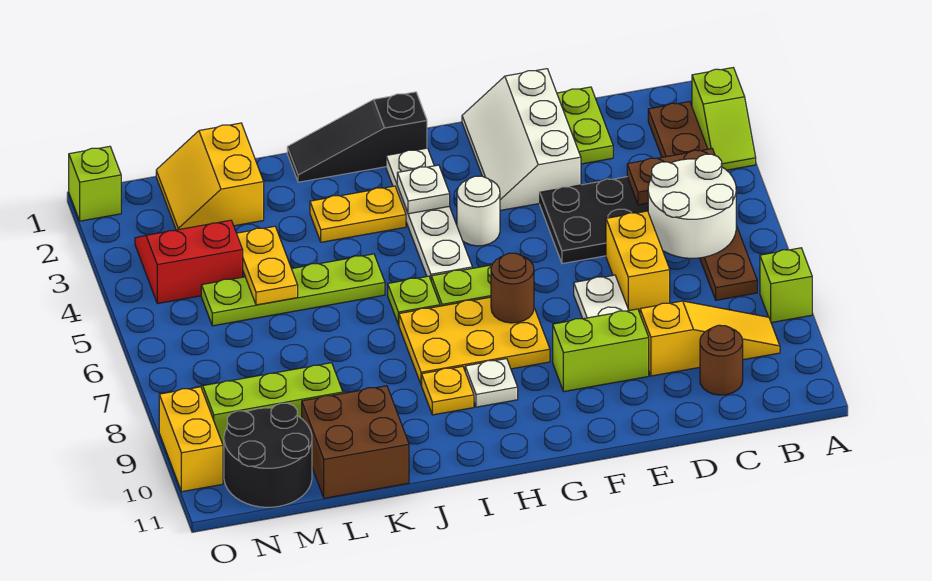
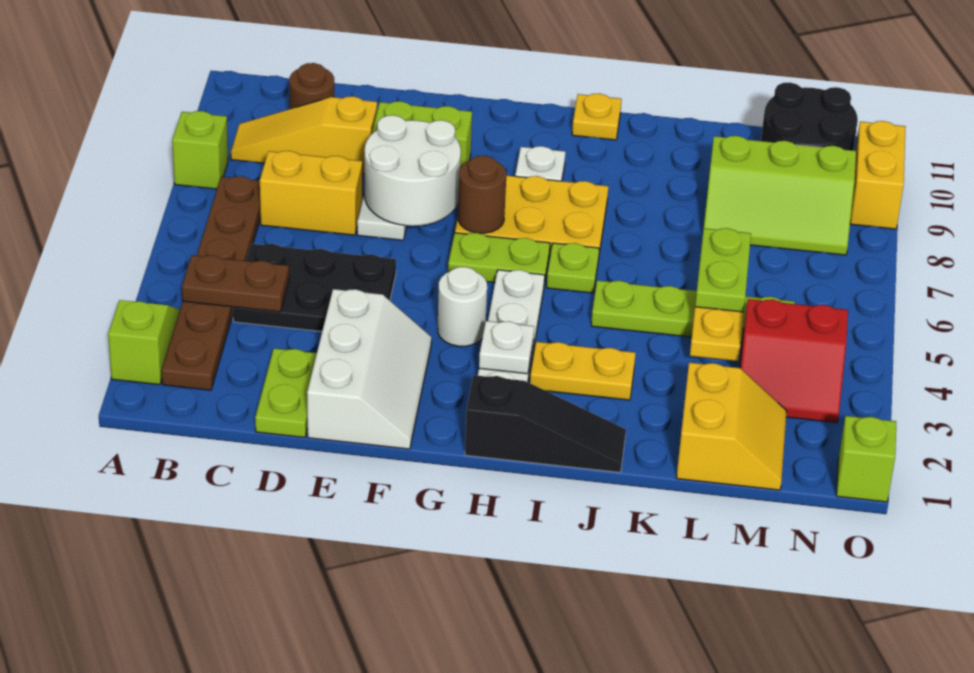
white round brick B5:C6 level 2 -> white round brick E7:F8 level 2
yellow brick D6:D7 level 1 -> yellow brick C7:D7 level 1
yellow plate I9 level 1 -> yellow plate I11 level 1
brown brick K10:L11 level 1 -> none
none -> lime plate L5:L6 level 3

